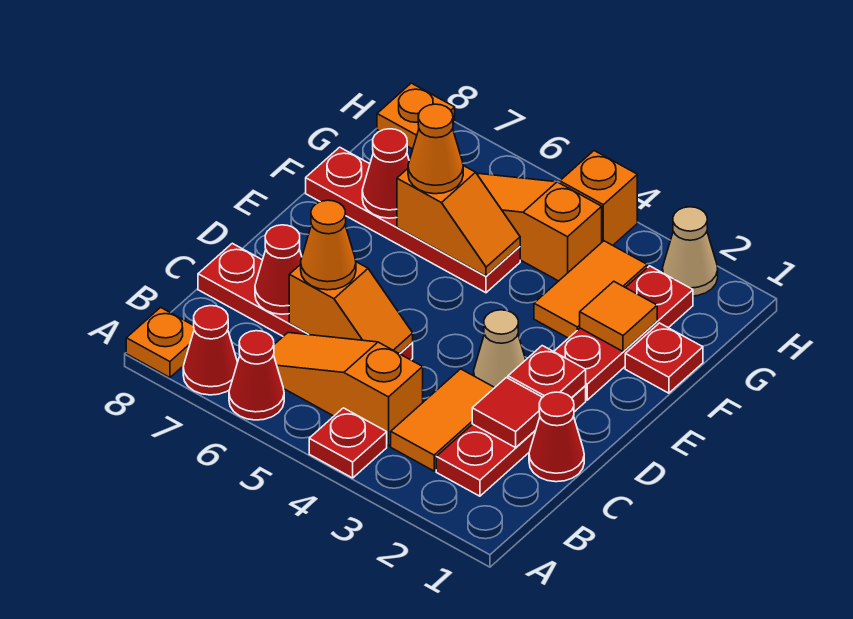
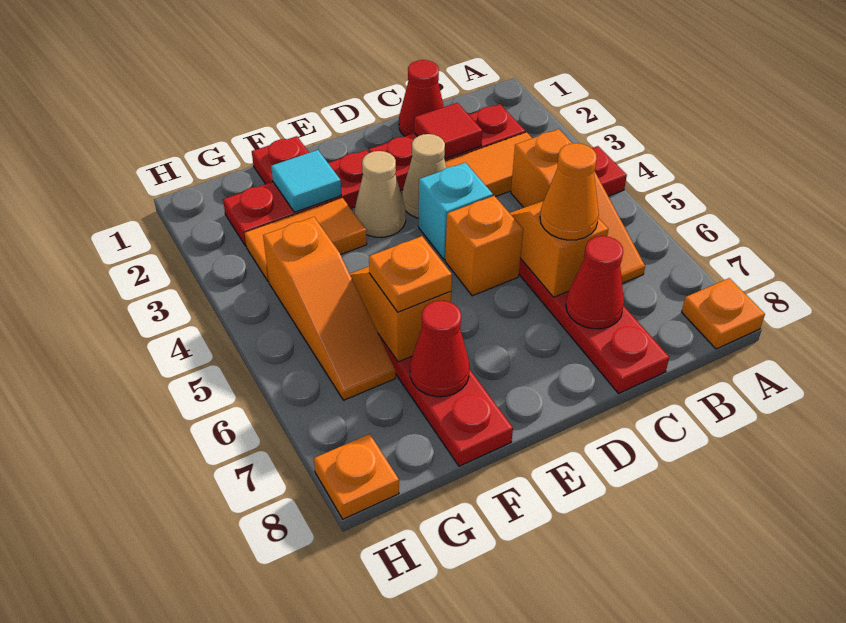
red cone A6 level 1 -> none
red cone A7 level 1 -> none
red plate D2 level 2 -> none
none -> cyan brick D4 level 1
orange tile F2 level 2 -> cyan tile F2 level 2
orange cone F6 level 3 -> orange plate F6 level 3
tan cone H2 level 1 -> tan cone E3 level 1
orange brick H4 level 1 -> orange brick D5 level 1

